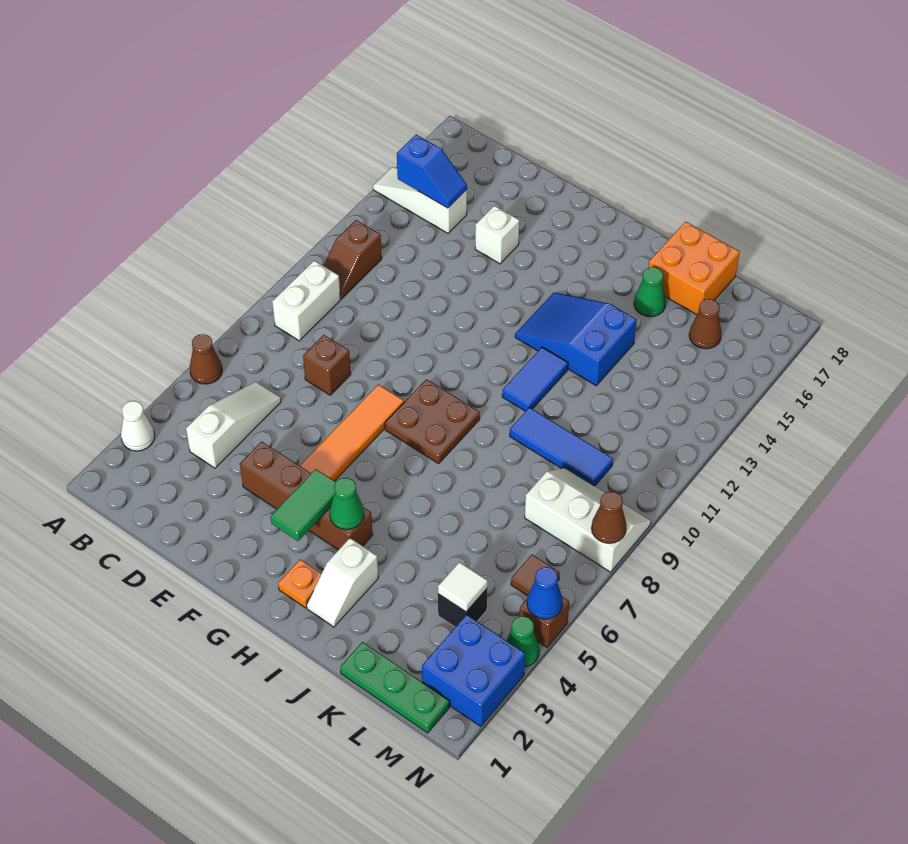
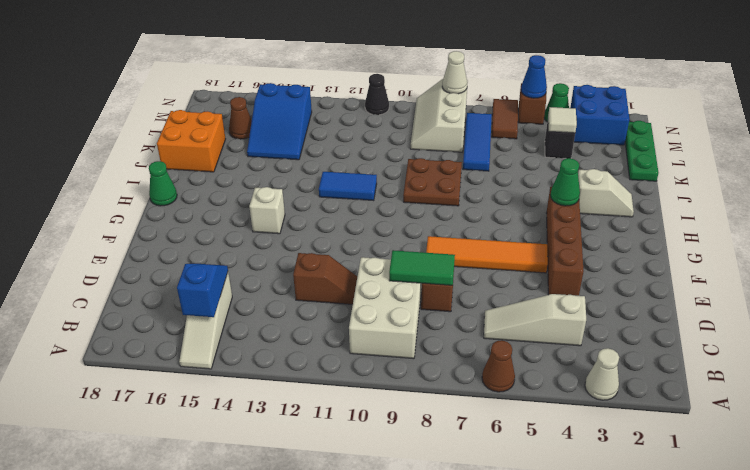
white brick B9:B10 level 1 -> white brick B9:D10 level 1
brown slope B11:B12 level 1 top 12 -> brown slope D11:D12 level 1 top 12
white brick E15 level 1 -> white brick G14 level 1
green tile G3:G4 level 2 -> green tile D8:D9 level 2
brown plate G8:H9 level 1 -> brown plate I8:J9 level 1
orange plate H2 level 1 -> none
blue slope H13:J14 level 1 top J -> blue slope K14:M15 level 1 top M
blue tile J10:L10 level 1 -> blue tile K7:M7 level 1
green cone J16 level 1 -> green cone H18 level 1
brown tile M6 level 1 -> brown tile M6:N6 level 1
brown cone N8 level 2 -> white cone N8 level 2
none -> black cone N11 level 1

